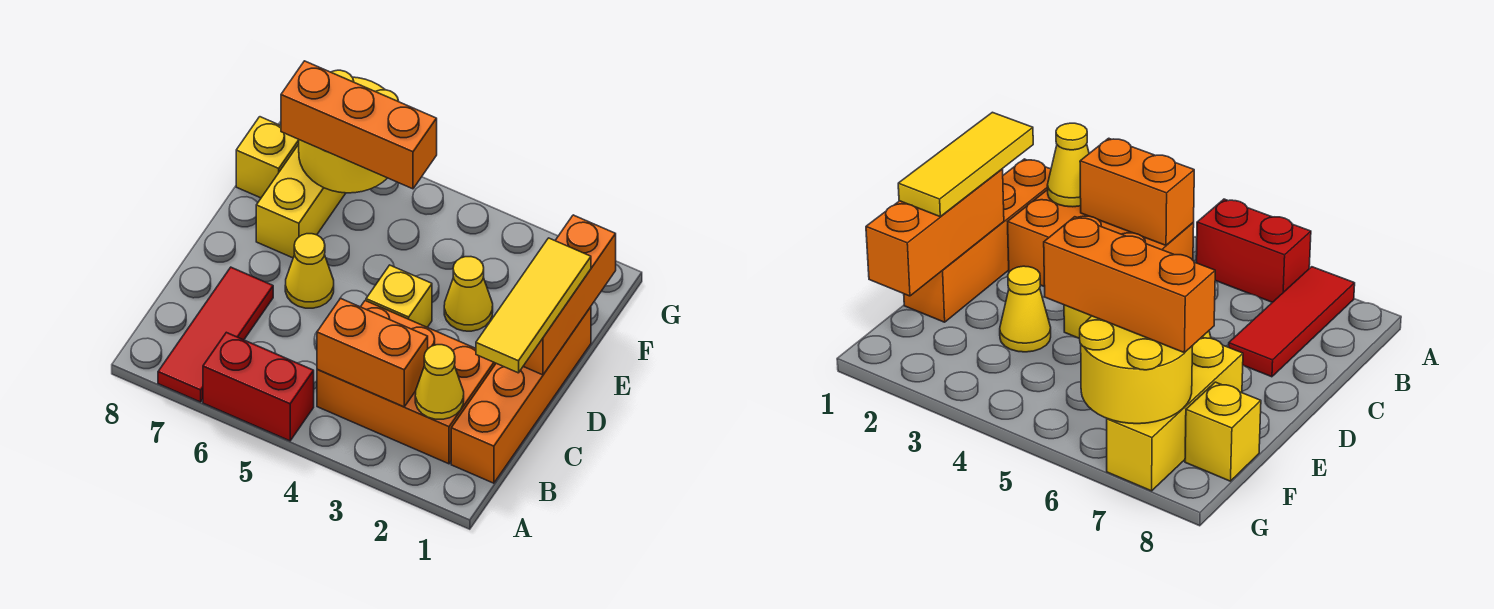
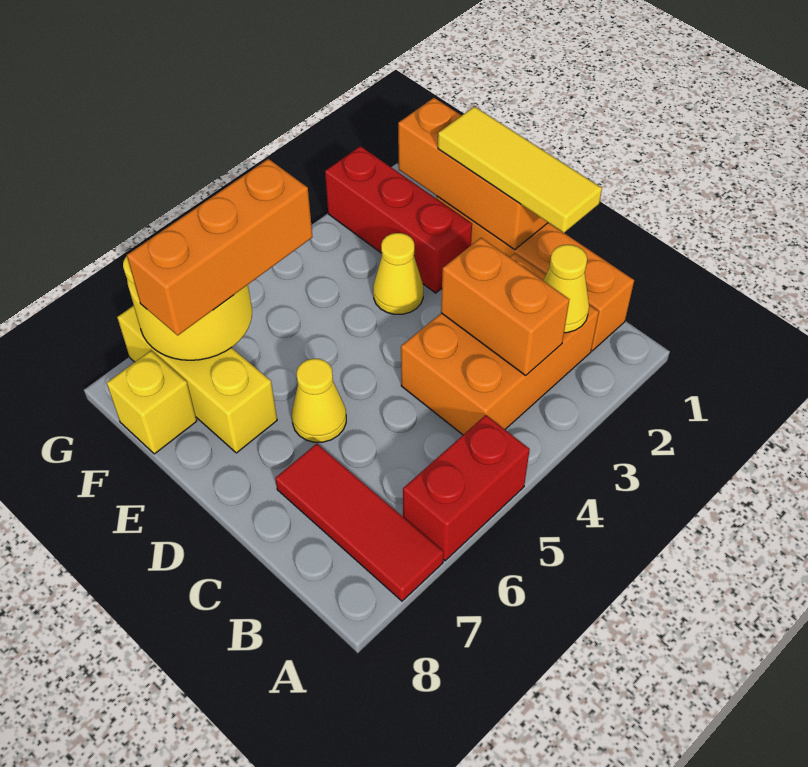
orange brick B3:B4 level 2 -> orange brick B3:C3 level 2
yellow brick D4 level 1 -> none
none -> red brick E2:G2 level 1

